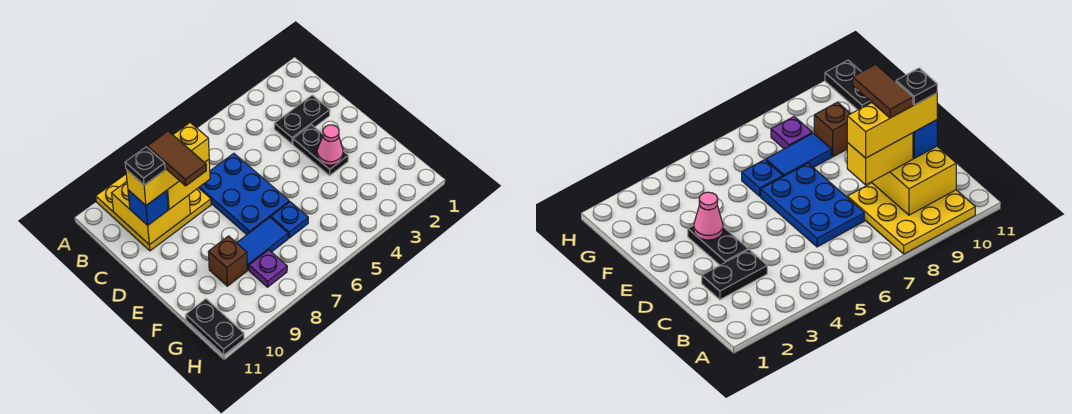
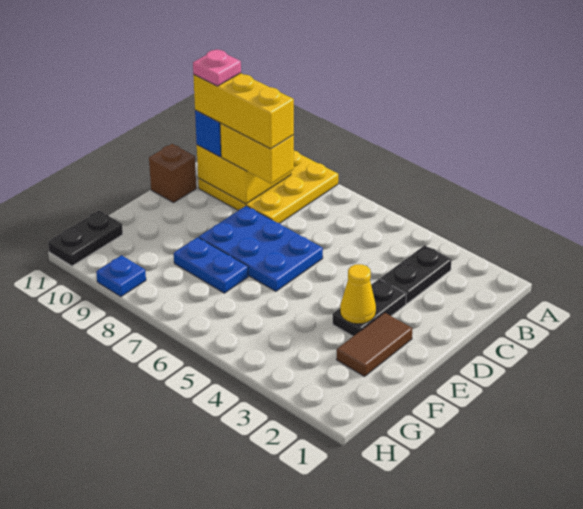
black plate C2:C3 level 1 -> black plate B3:C3 level 1
blue plate C6:E7 level 1 -> blue plate D6:E8 level 1
brown tile C9:D9 level 5 -> brown tile E2:F2 level 1
black plate C10 level 5 -> pink plate C10 level 5
pink cone E3 level 2 -> yellow cone E3 level 2
blue plate F6 level 1 -> blue plate H9 level 1
blue tile F7:F8 level 1 -> blue plate F7:F8 level 1
brown brick F9 level 1 -> brown brick D11 level 1
purple plate G8 level 1 -> none

